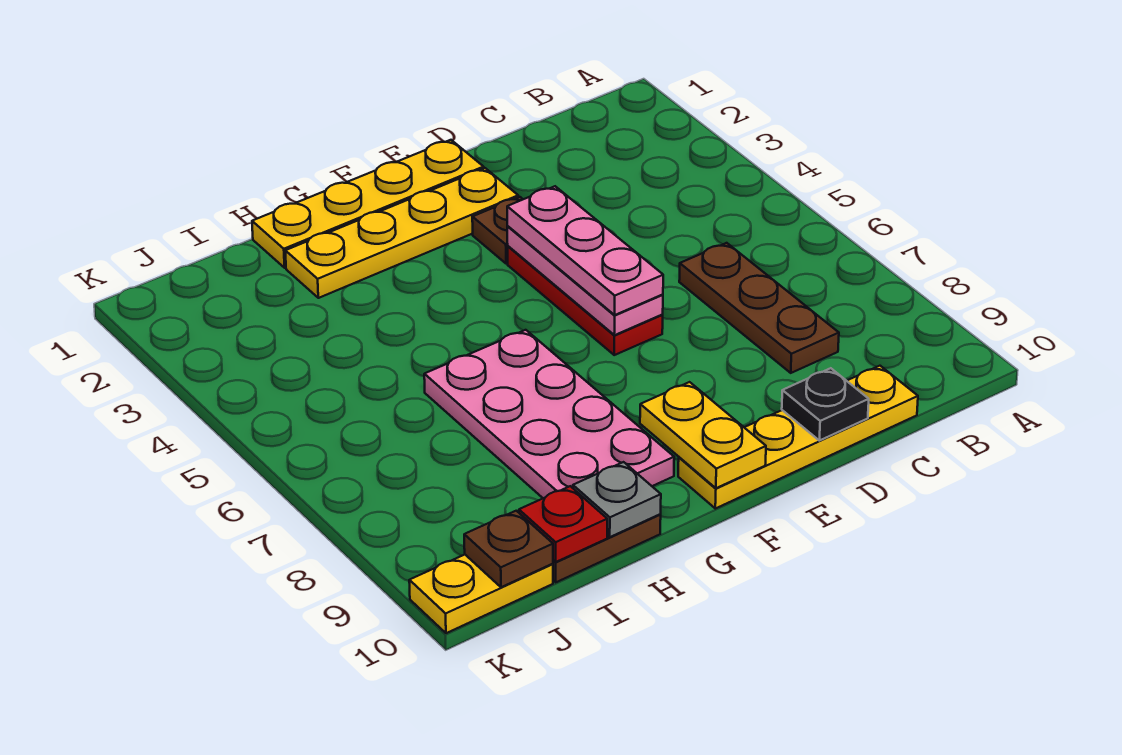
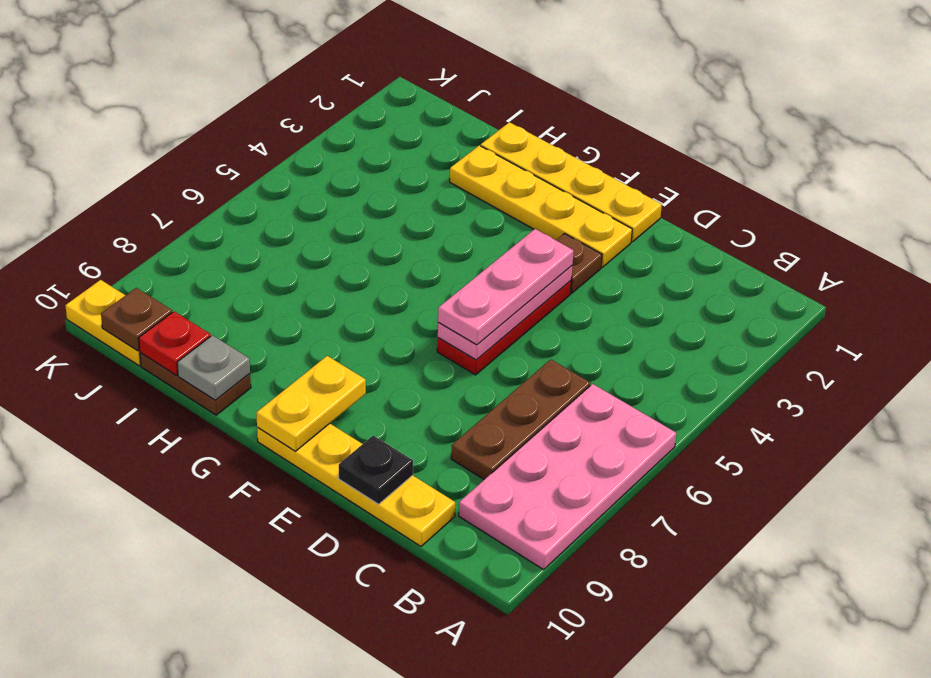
pink plate G6:H9 level 1 -> pink plate A6:B9 level 1

